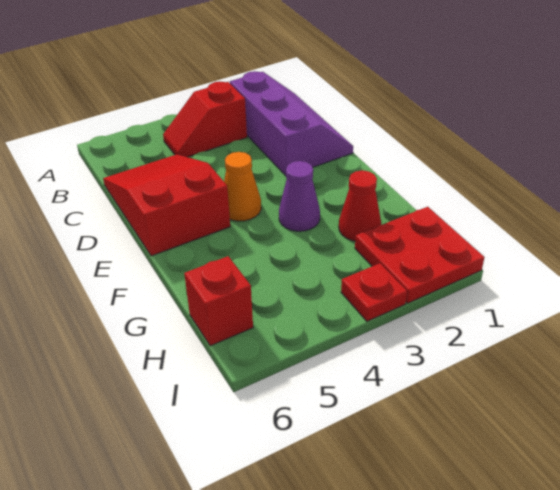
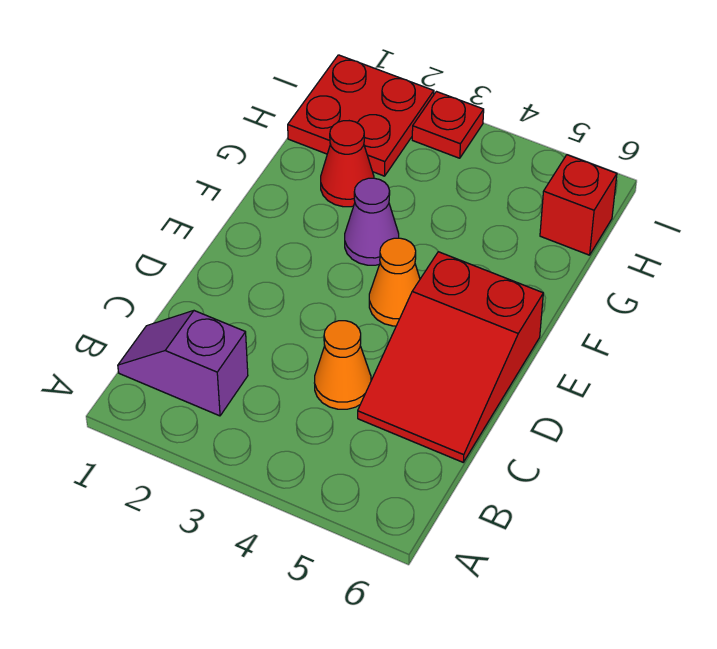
purple slope B1:D2 level 1 top 2 -> purple slope B1:B2 level 1 top 2
red slope B3:B4 level 1 top 3 -> none
none -> orange cone C4 level 1

